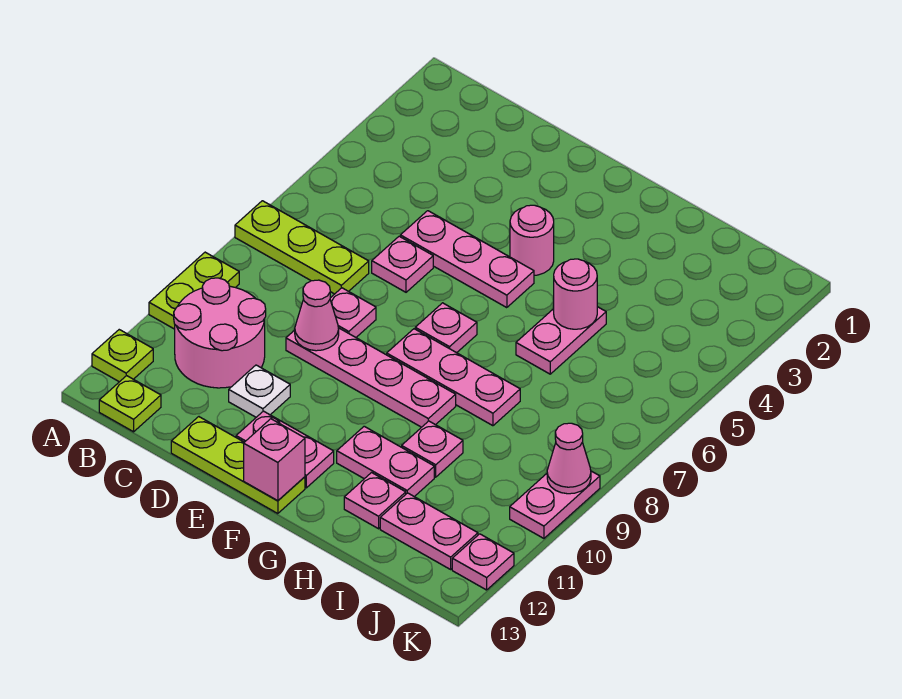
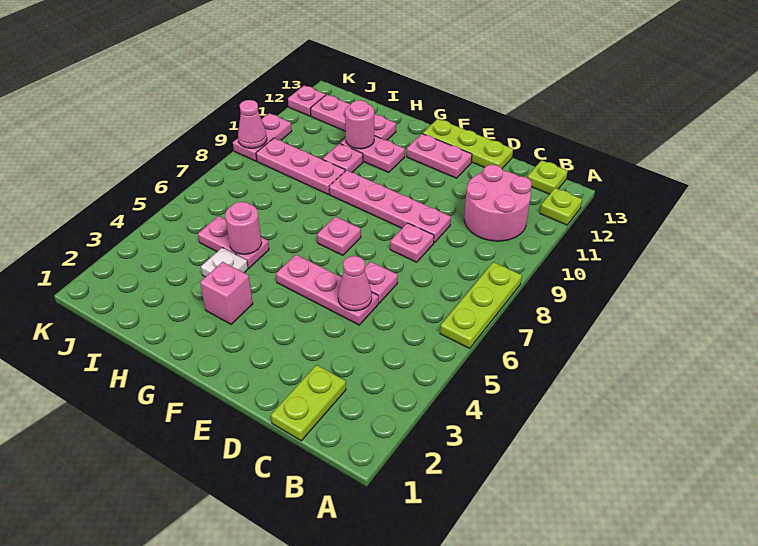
lime plate A7:C7 level 1 -> lime plate A6:A8 level 1
lime plate A9:A10 level 1 -> lime plate C1:C2 level 1
pink cone D9 level 2 -> pink cone D5 level 2
white plate D11 level 1 -> white plate H4 level 1
pink round brick F4 level 1 -> pink round brick H11 level 2
pink plate F8:H8 level 1 -> pink plate H9:J9 level 1
pink brick F13 level 2 -> pink brick G3 level 1
pink plate H5:H6 level 1 -> pink plate H5:I5 level 1

